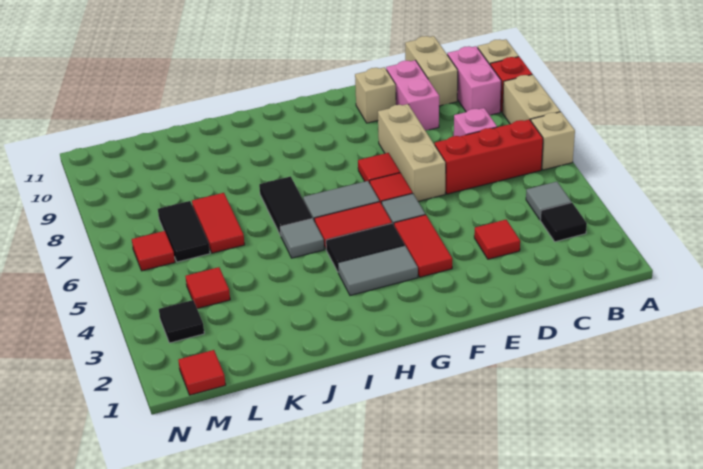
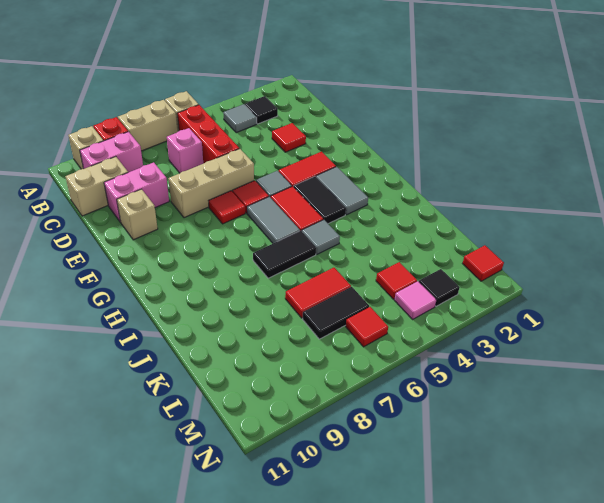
none -> pink tile M4 level 1

